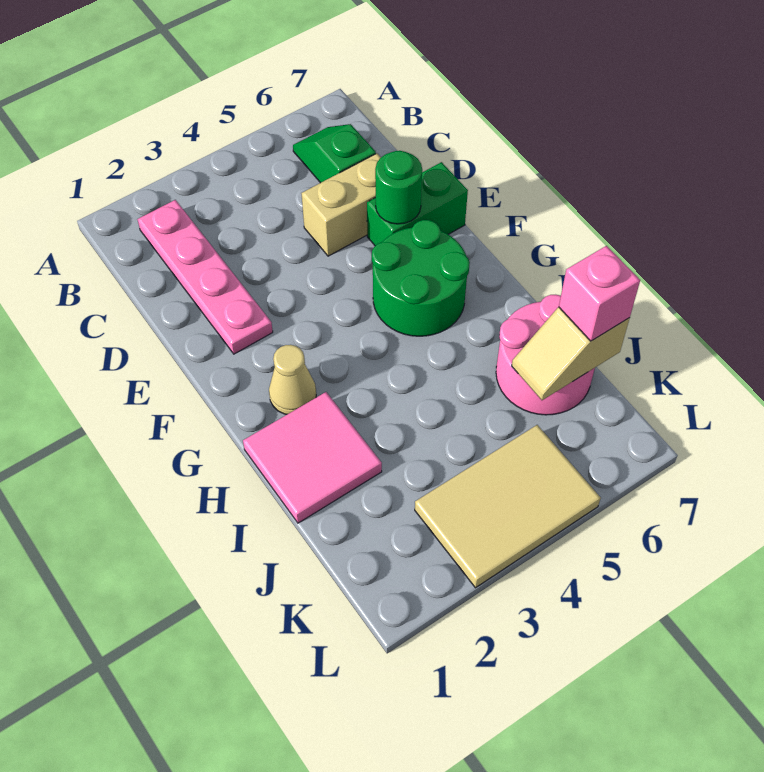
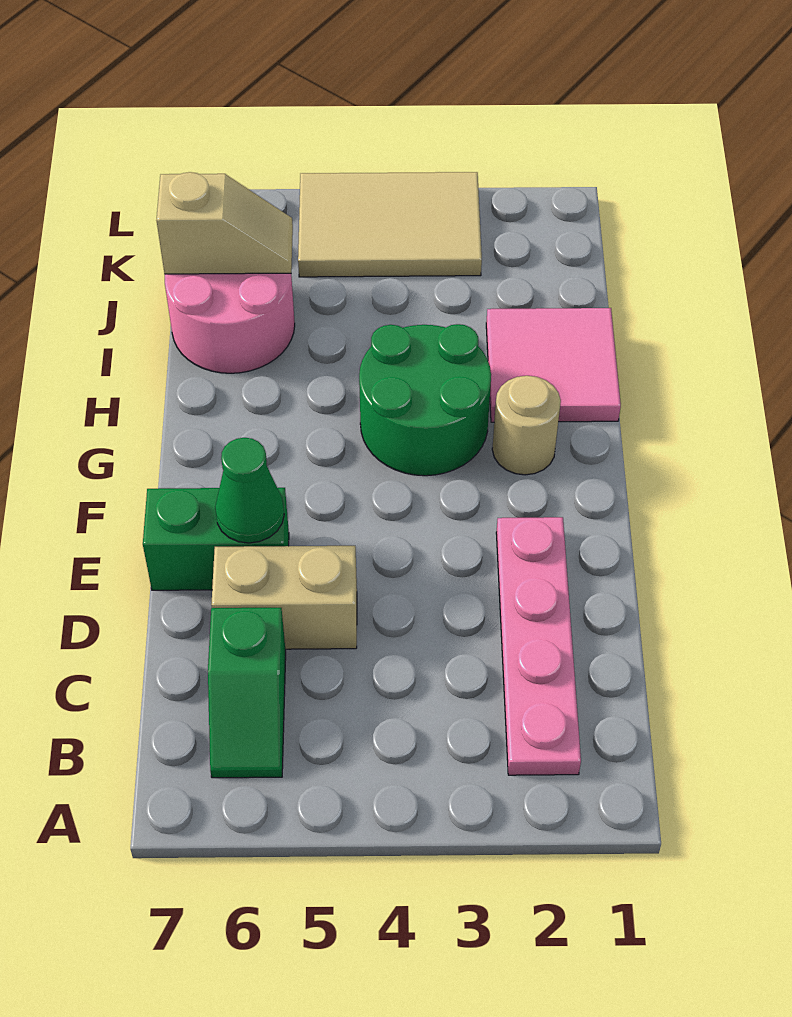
green round brick E6 level 2 -> green cone E6 level 2
green round brick F5:G6 level 1 -> green round brick G3:H4 level 1
tan cone G2 level 1 -> tan round brick G2 level 1
pink brick J7 level 3 -> none

